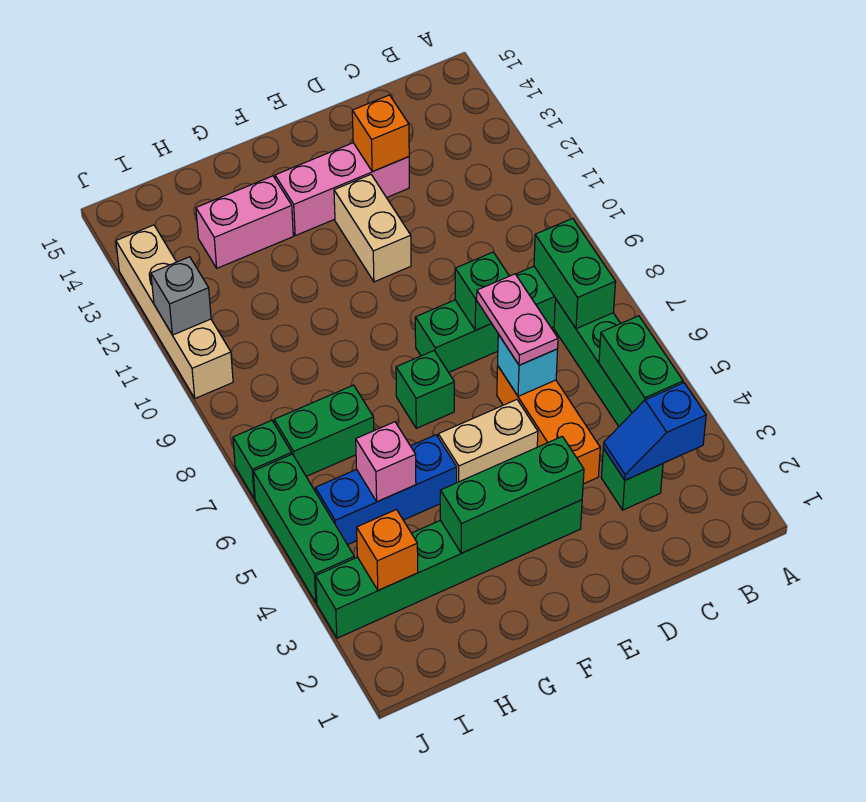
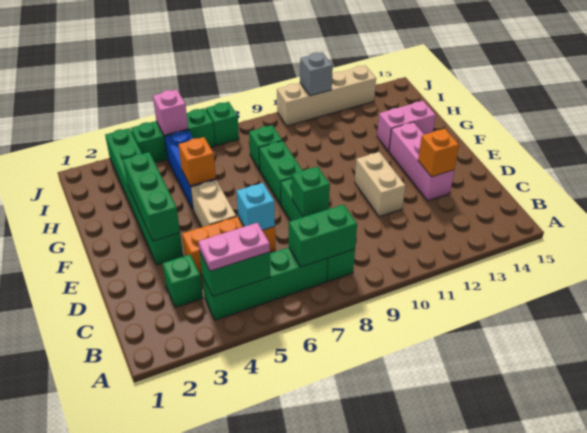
blue slope B3:C3 level 2 top B -> none
pink plate D6:D7 level 3 -> pink plate B4:B5 level 3
tan brick E11:E12 level 1 -> tan brick D11:E11 level 1
green brick F7 level 1 -> green brick H8 level 1
pink brick G13:H13 level 1 -> pink brick G13:G14 level 1
pink brick H5 level 2 -> pink brick J5 level 2
green brick H7:I7 level 1 -> green brick F8:G8 level 1
orange brick I3 level 2 -> orange brick G5 level 2

